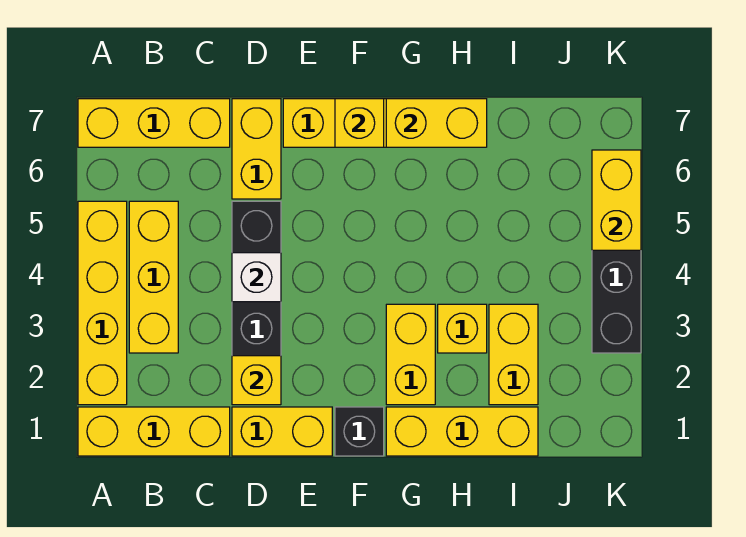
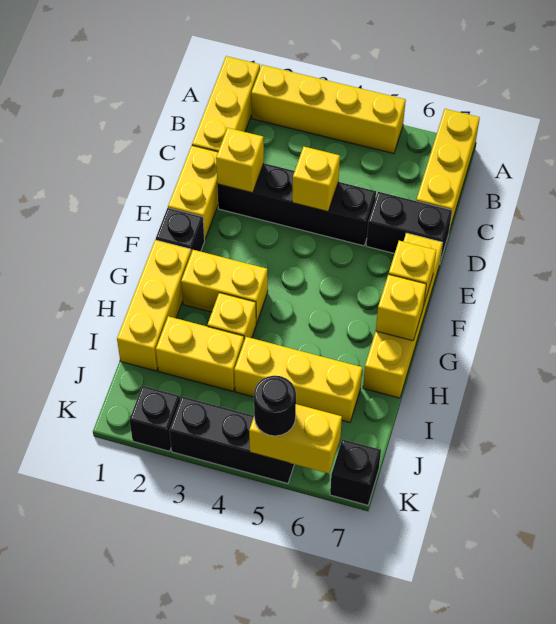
yellow brick B3:B5 level 1 -> yellow brick I4:I6 level 1
white brick D4 level 2 -> yellow brick D4 level 2
yellow brick D6:D7 level 1 -> black brick D6:D7 level 1
yellow brick G7:H7 level 2 -> yellow brick G7 level 2
none -> black brick K2 level 1
none -> black round brick K5 level 3
none -> black brick K7 level 1

